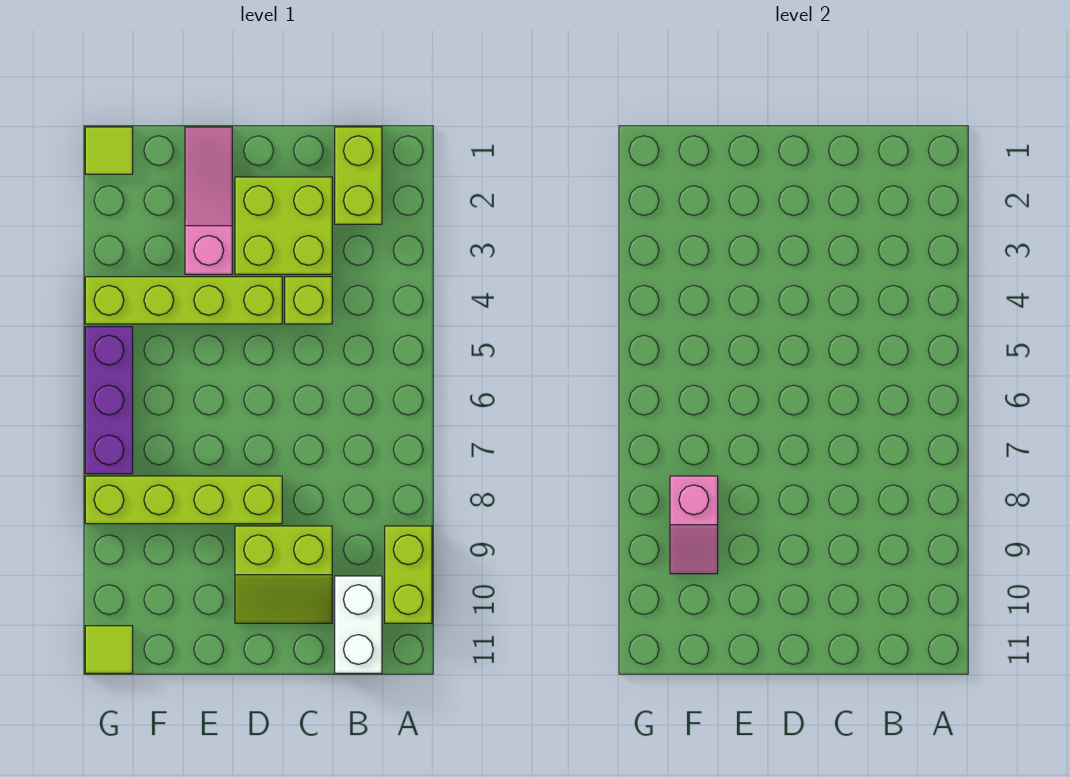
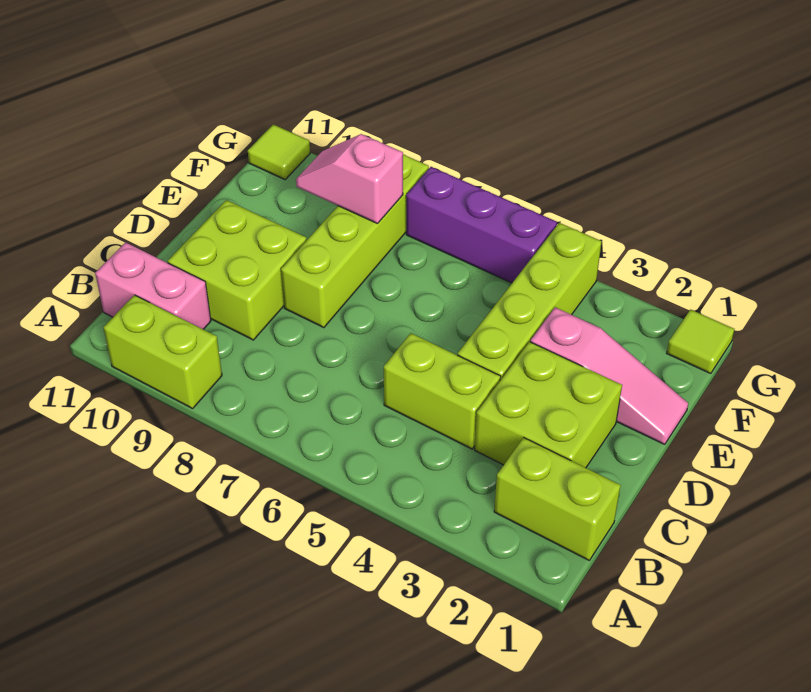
white brick B10:B11 level 1 -> pink brick B10:B11 level 1
lime brick C4 level 1 -> lime brick C4:C5 level 1
lime slope C9:D10 level 1 top 9 -> lime brick C9:D10 level 1

